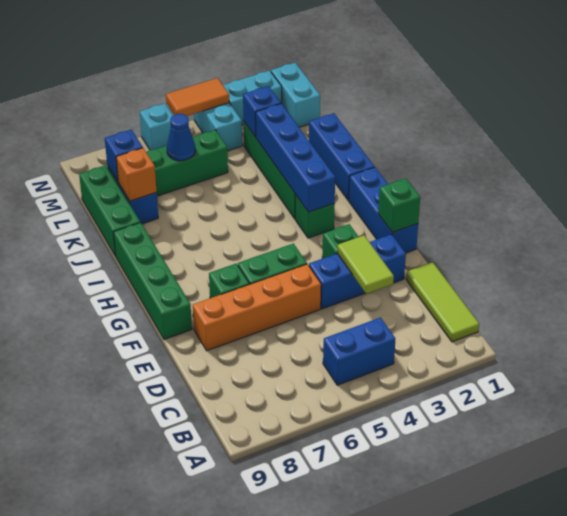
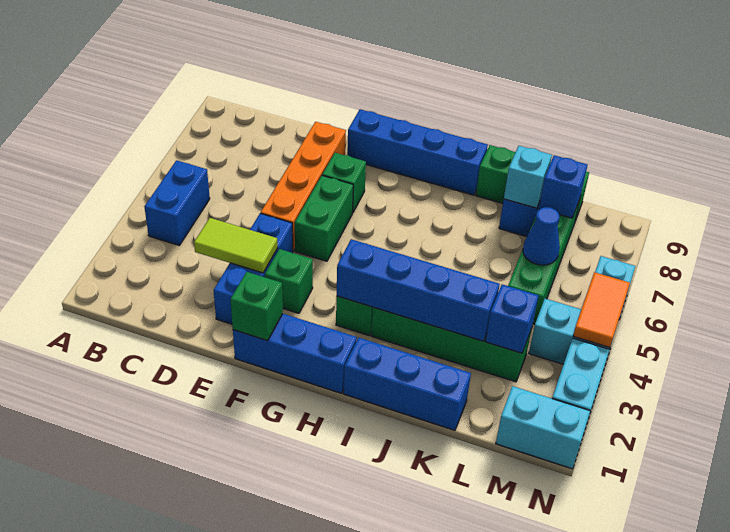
lime tile B1:D1 level 1 -> none
green brick F9:I9 level 1 -> blue brick F9:I9 level 1
orange brick K8 level 2 -> cyan brick K8 level 2

